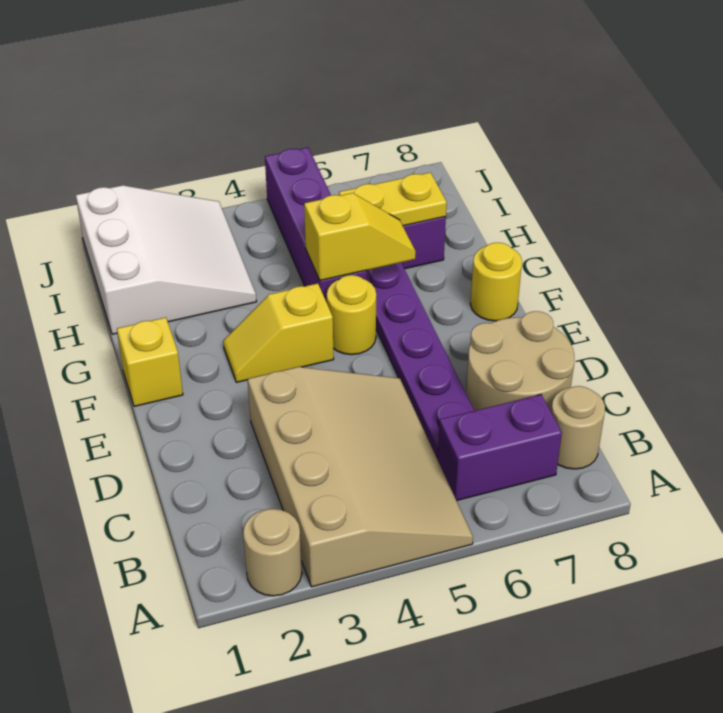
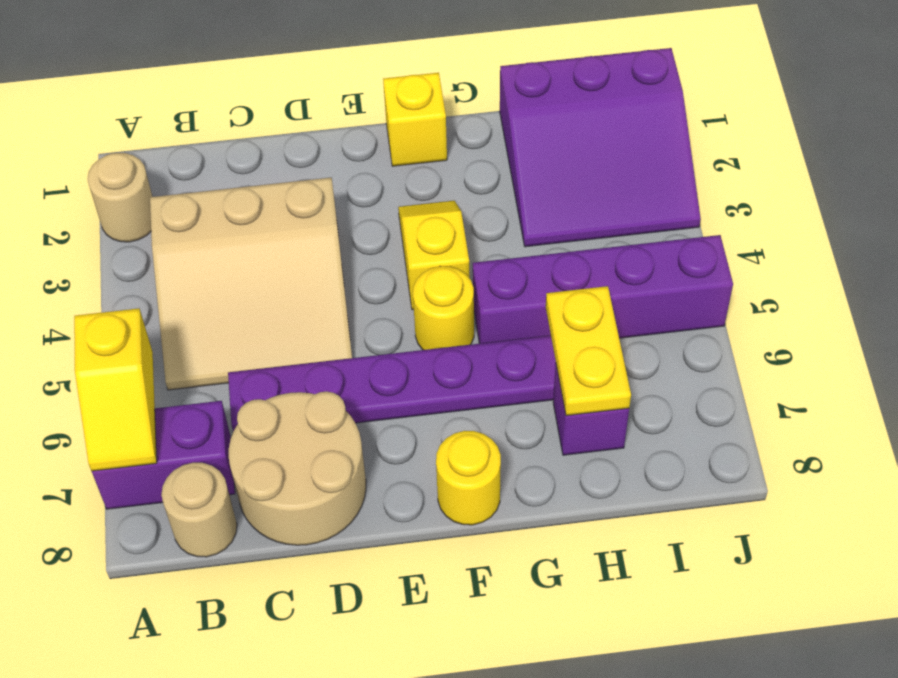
tan slope A3:D5 level 1 top 3 -> tan slope B3:D5 level 1 top 3
purple brick B6:B7 level 1 -> purple brick A7:B7 level 1
yellow slope G5:G6 level 2 top 5 -> yellow slope A6:A7 level 2 top 6
white slope H1:J3 level 1 top 1 -> purple slope H1:J3 level 1 top 1

